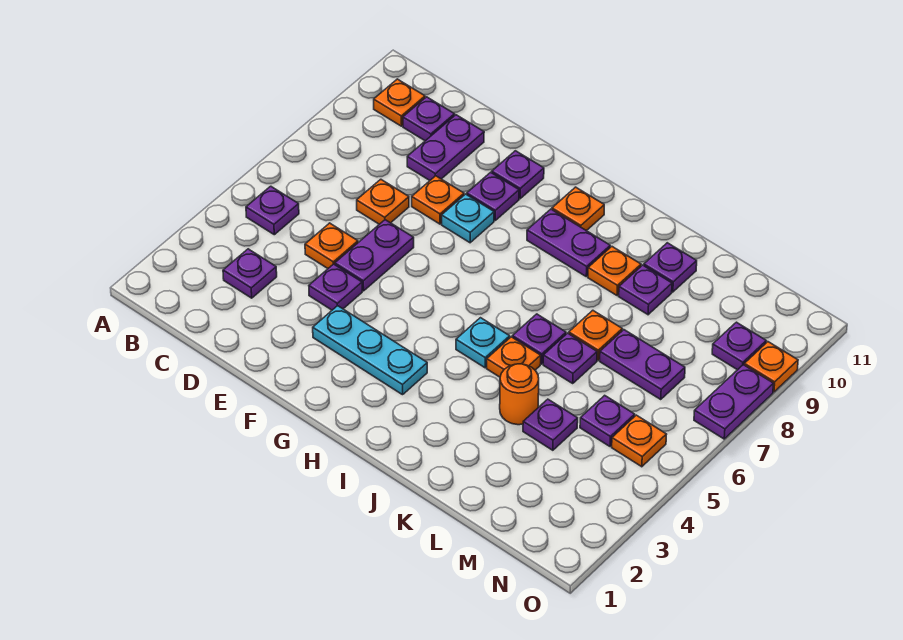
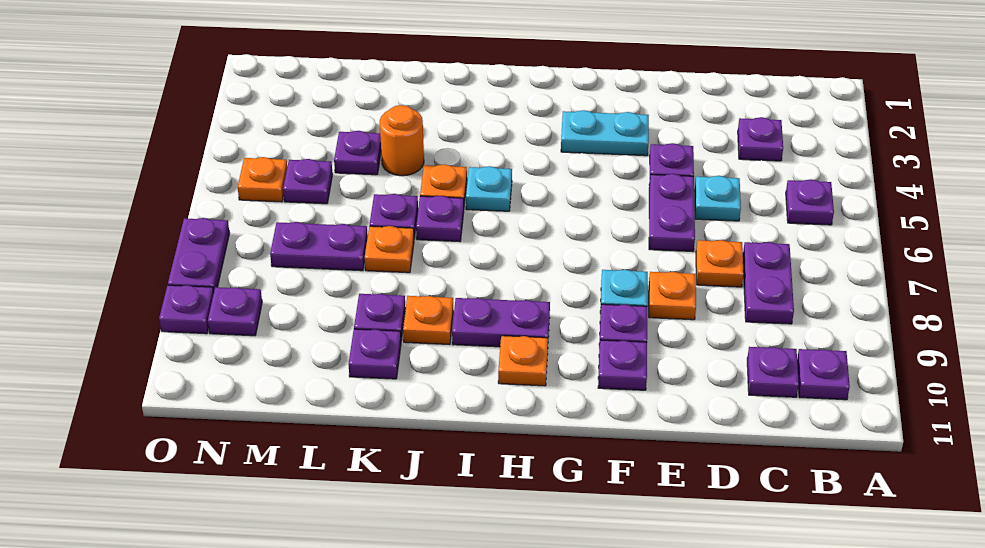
orange plate B10 level 1 -> purple plate B10 level 1
orange plate D5 level 1 -> cyan plate D5 level 1
purple plate D9:D10 level 1 -> purple plate C7:C8 level 1
cyan plate F3:H3 level 1 -> cyan plate F3:G3 level 1
orange plate O9 level 1 -> purple plate O9 level 1

